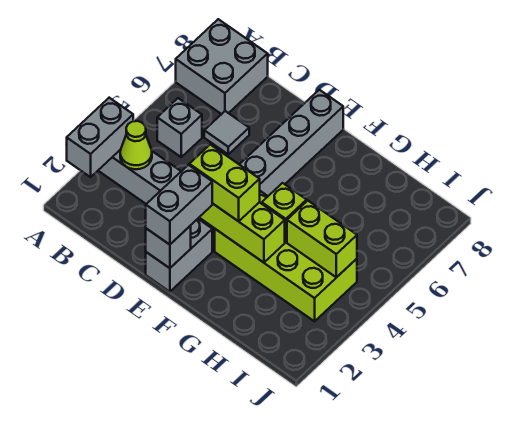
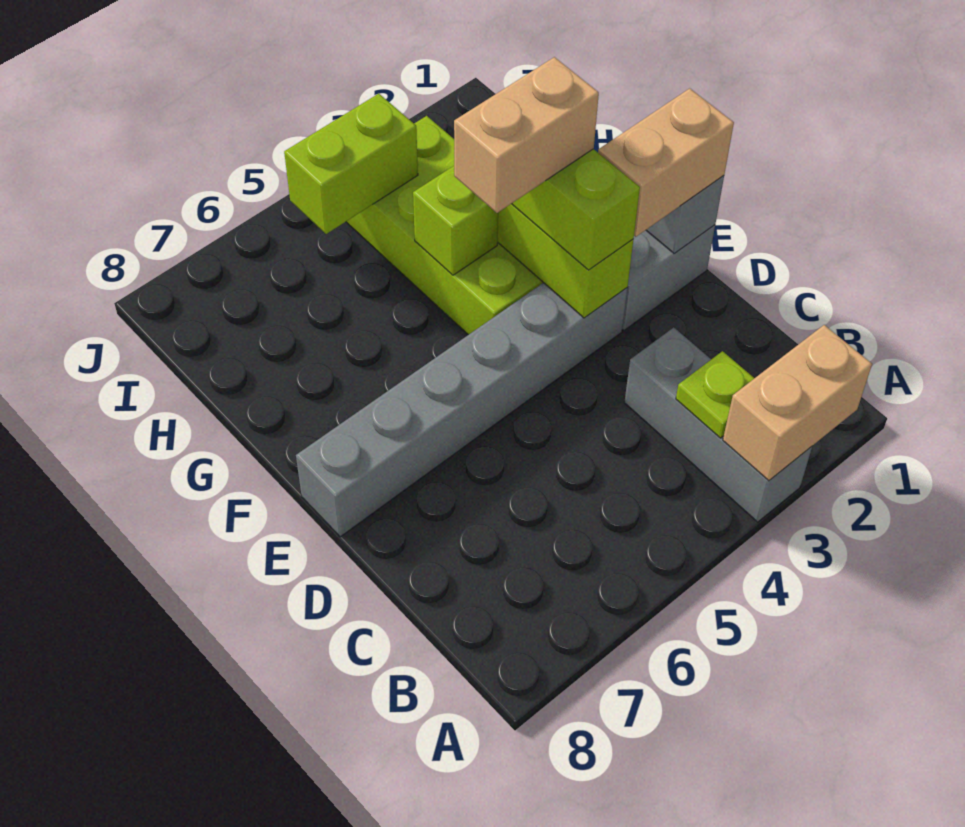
grey brick A2:A3 level 2 -> tan brick A2:A3 level 2
grey brick A7:B8 level 1 -> none
lime cone B3 level 2 -> lime plate B3 level 2
grey brick B5 level 1 -> none
grey tile C6 level 1 -> none
grey brick E1:E2 level 3 -> tan brick E1:E2 level 3
none -> tan brick F3:F4 level 4
lime brick H4:I4 level 2 -> lime brick I4:I5 level 2

